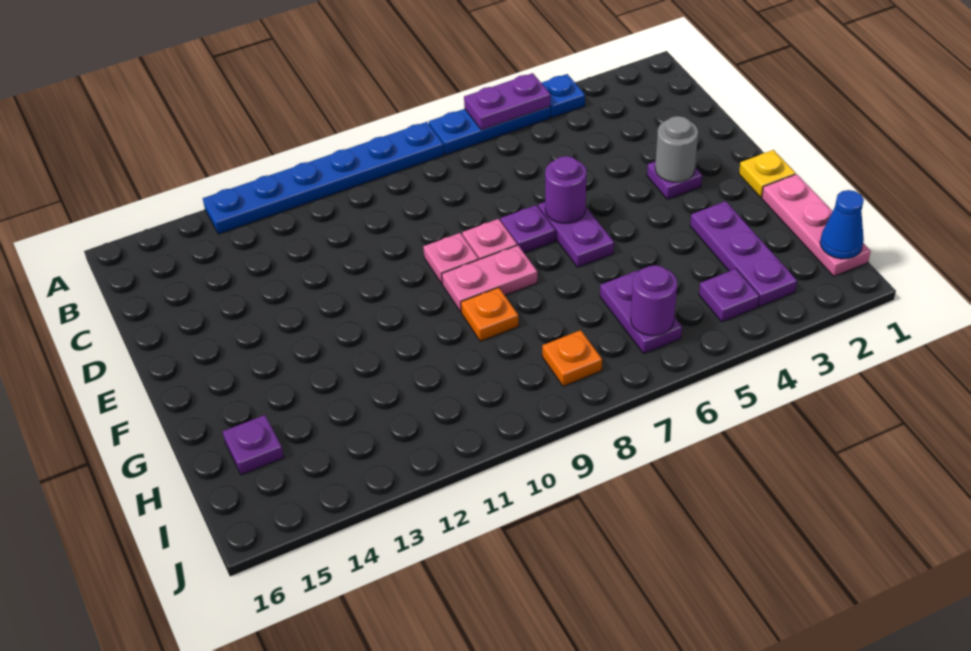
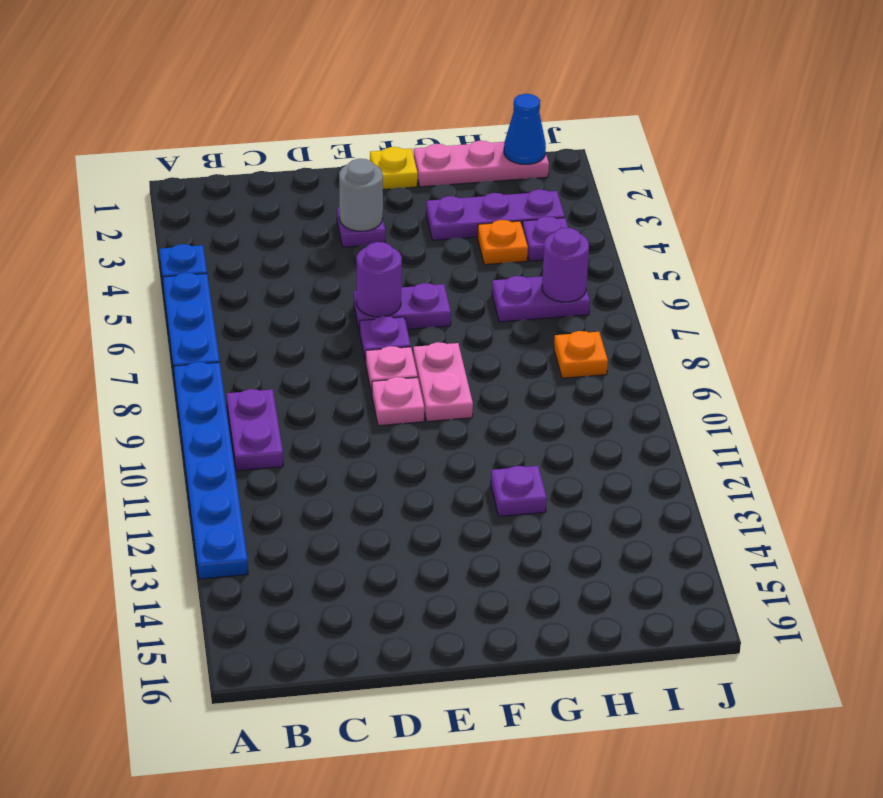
purple plate A5:A6 level 2 -> purple plate B9:B10 level 1
orange plate G9 level 1 -> orange plate H4 level 1
purple plate H15 level 1 -> purple plate G12 level 1

